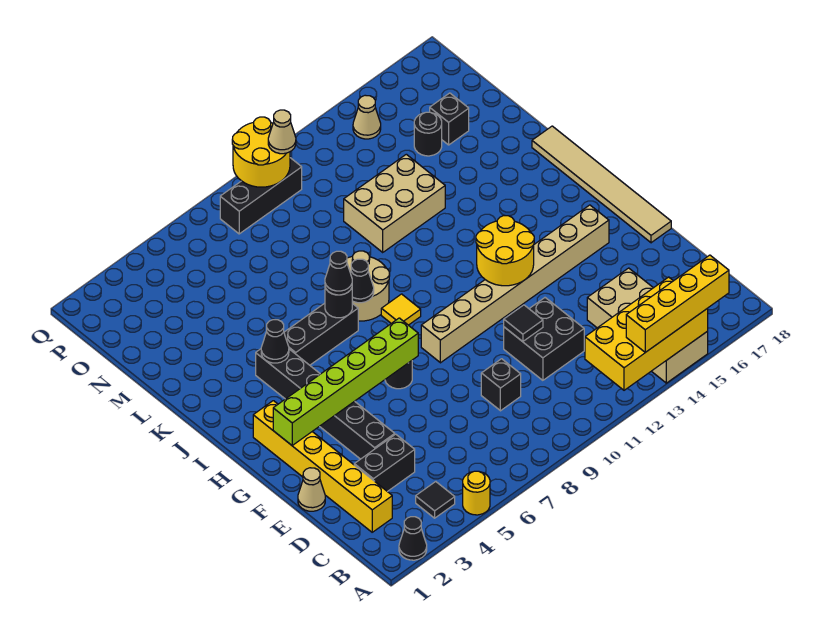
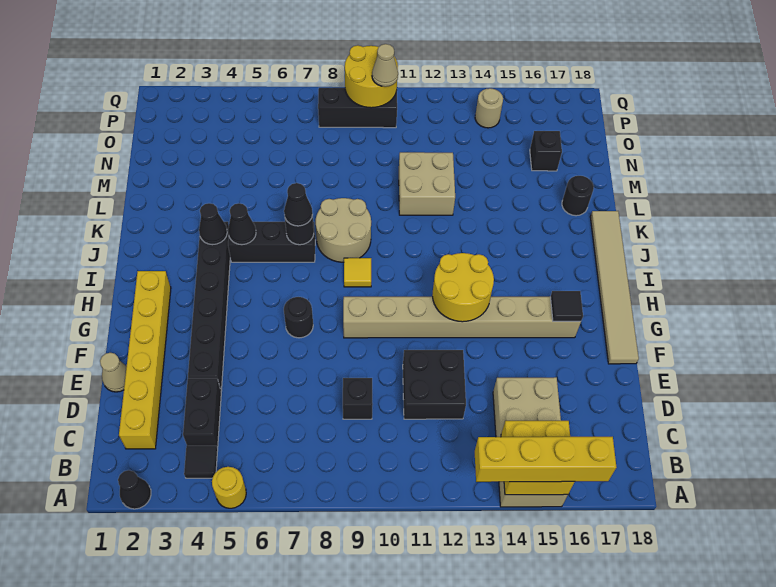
yellow brick A12:B15 level 2 -> yellow brick A14:B15 level 2
black brick D3:D4 level 1 -> black brick C4:D4 level 1
black tile E11 level 2 -> black tile G16 level 2
lime brick G2:G7 level 2 -> none
black cone J8 level 2 -> black cone J5 level 2
tan brick L11:M13 level 1 -> tan brick L11:M12 level 1
black round brick N15 level 1 -> black round brick L17 level 1
tan cone P14 level 1 -> tan round brick P14 level 1

